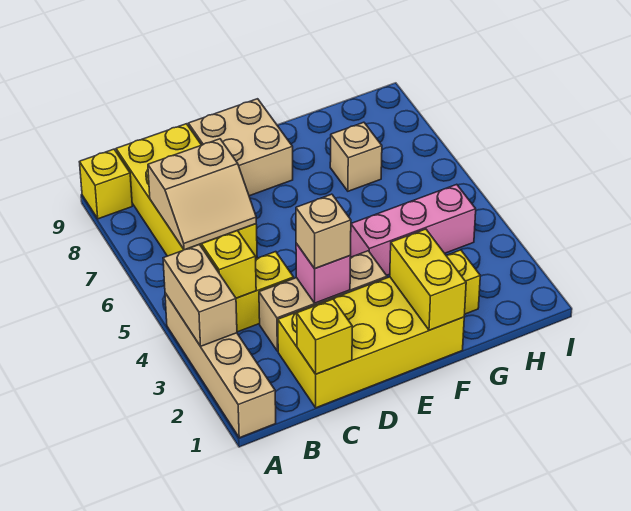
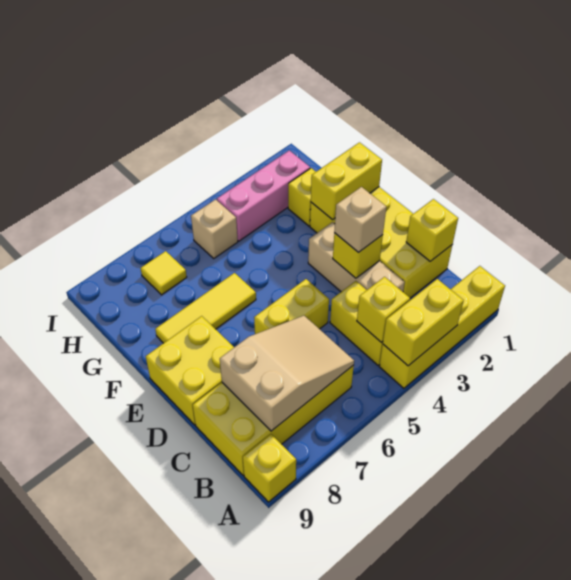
tan brick A1:A4 level 1 -> yellow brick A1:A4 level 1
tan brick A3:A4 level 2 -> yellow brick A3:A4 level 2
tan slope B6:C7 level 2 top 7 -> tan slope B6:C8 level 2 top 8
pink brick D3 level 2 -> yellow brick D3 level 2
none -> yellow brick D5:D6 level 1
tan brick D8:E9 level 1 -> yellow brick D8:E9 level 1
pink brick F4:H4 level 1 -> pink brick H2:H4 level 1
none -> yellow tile F6:F8 level 1
tan brick G7 level 1 -> tan brick H5 level 1
none -> yellow tile H7 level 1

